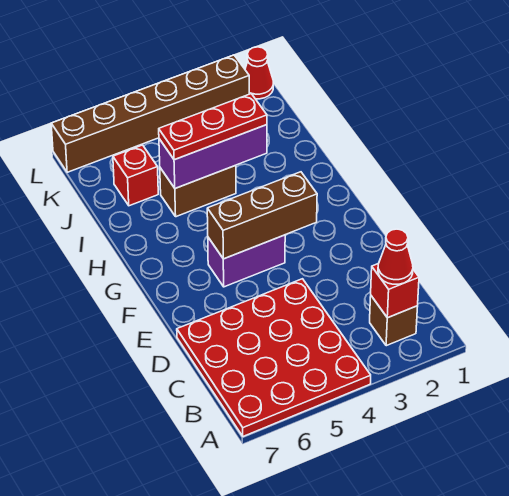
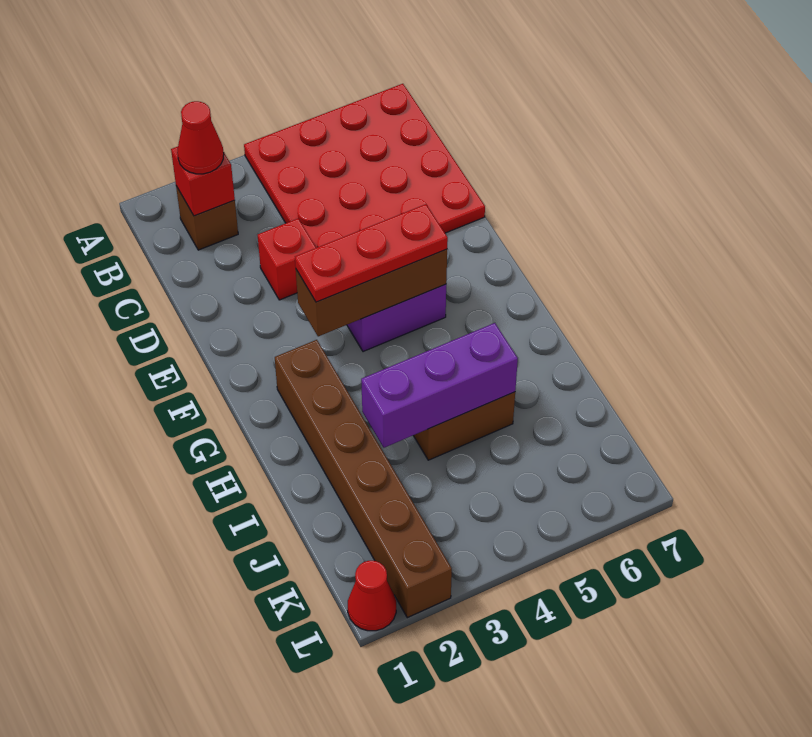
red plate I3:I5 level 3 -> red plate F3:F5 level 3
red brick J6 level 1 -> red brick D3 level 1
brown brick L2:L7 level 1 -> brown brick G2:L2 level 1

